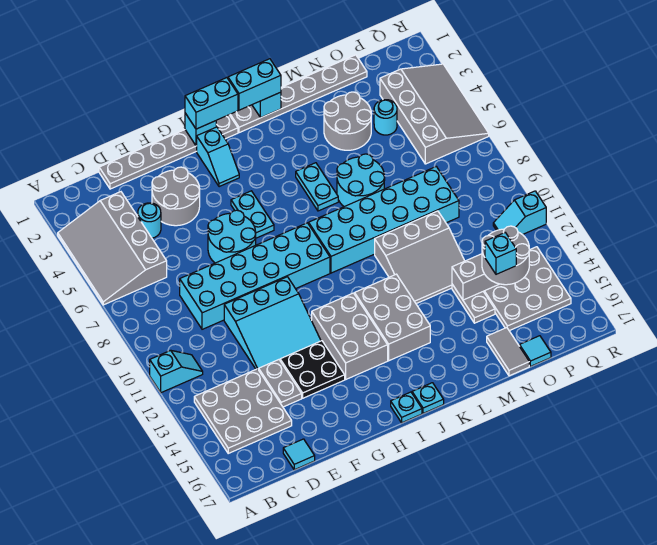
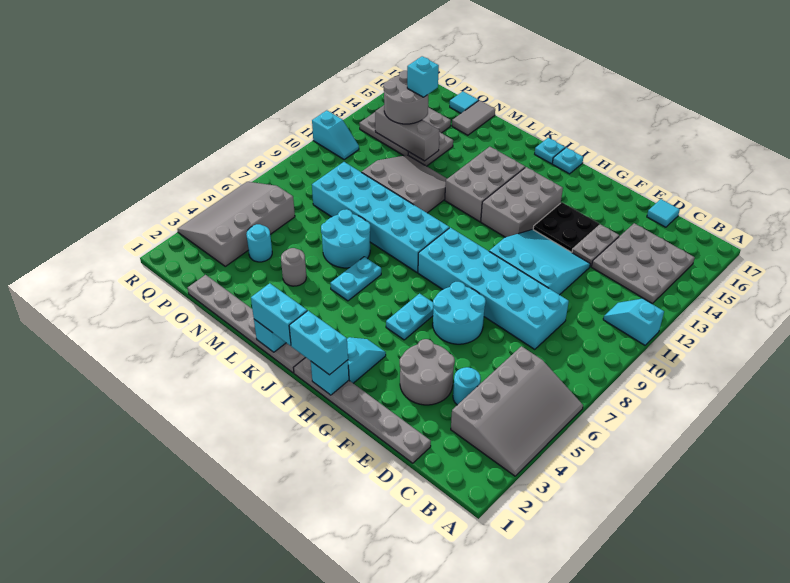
grey round brick M3:N4 level 1 -> grey round brick M4 level 1

